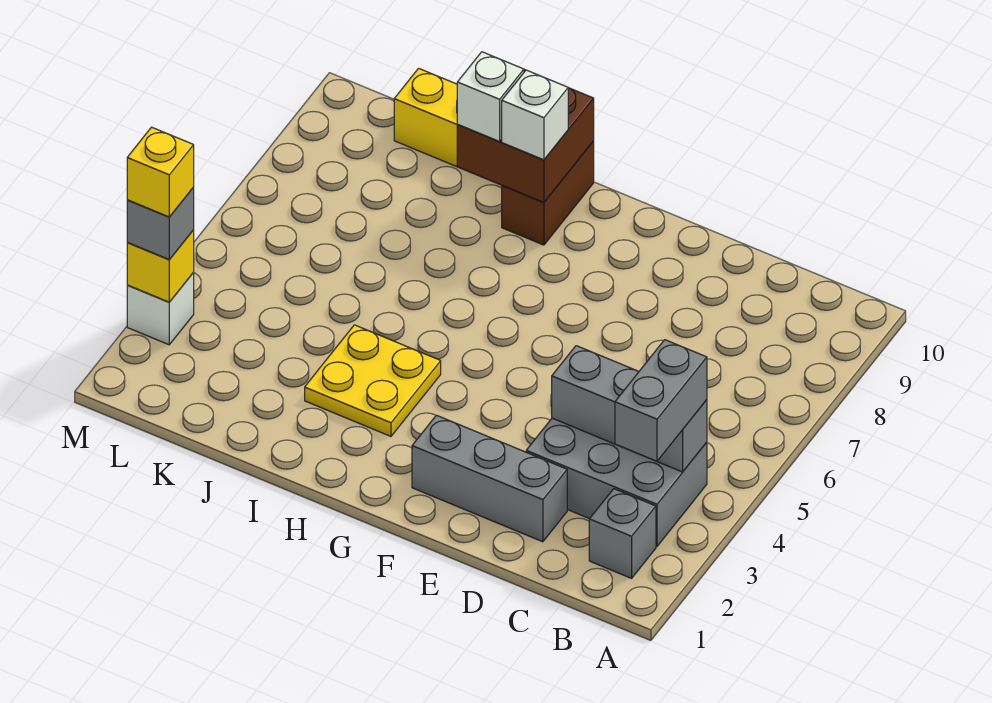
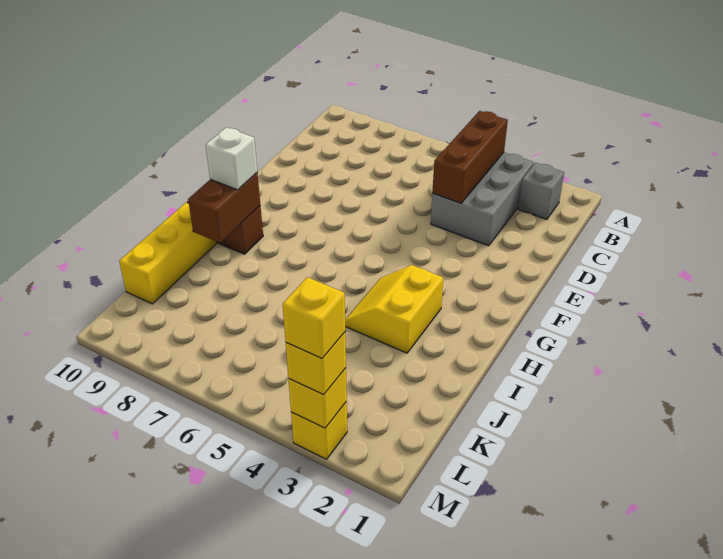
grey brick B3:B4 level 3 -> none
grey brick B4:D4 level 2 -> brown brick B4:D4 level 2
grey brick D2:F2 level 1 -> none
yellow plate H3:I4 level 1 -> yellow slope H3:I4 level 1 top 3
brown brick H9:I10 level 2 -> brown brick H9:I9 level 2
white brick I9 level 3 -> none
white brick M3 level 1 -> yellow brick M3 level 1
grey brick M3 level 3 -> yellow brick M3 level 3

